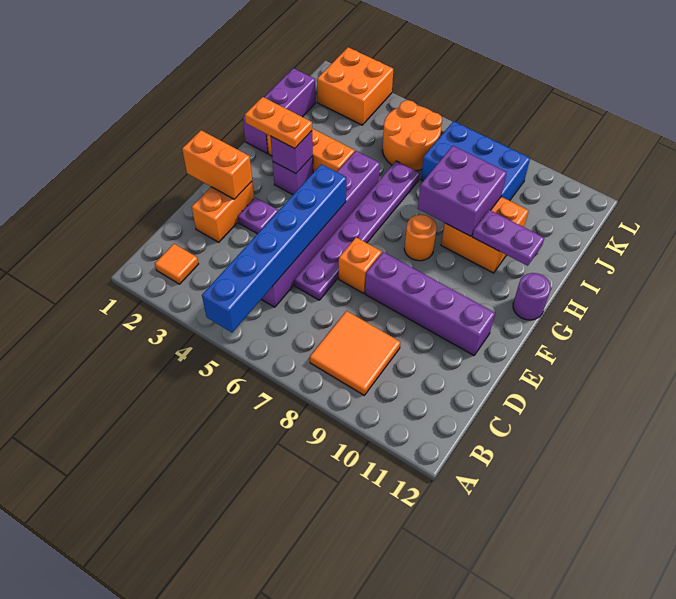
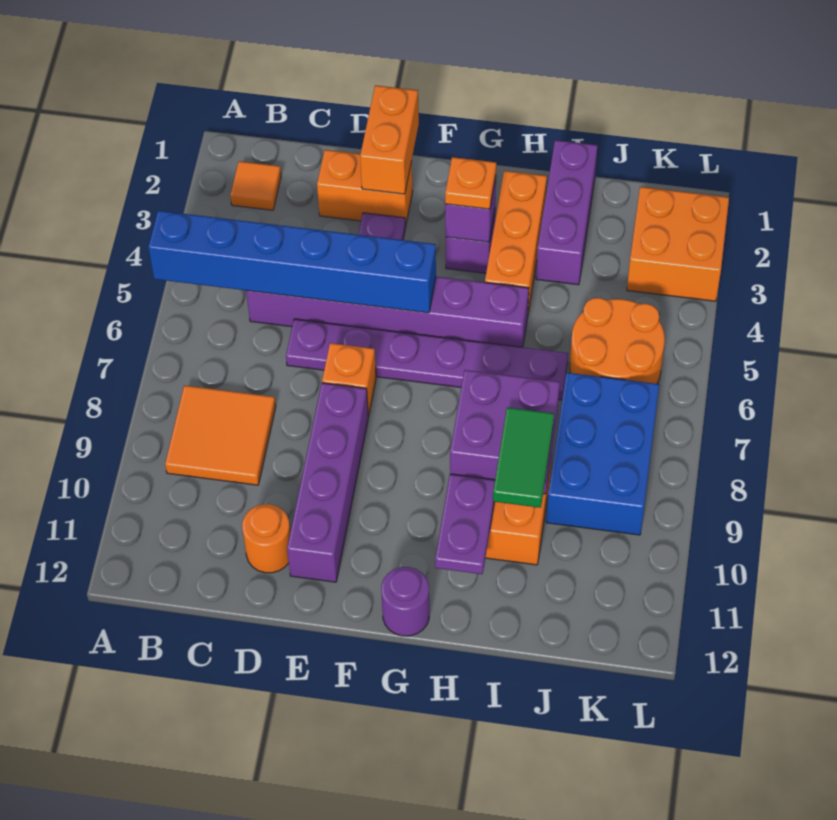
orange plate G2:G3 level 3 -> orange plate G3 level 3
orange round brick G8 level 1 -> orange round brick D11 level 1
purple brick H1:J1 level 1 -> purple brick I1:I3 level 1
none -> green tile I9:I10 level 3

